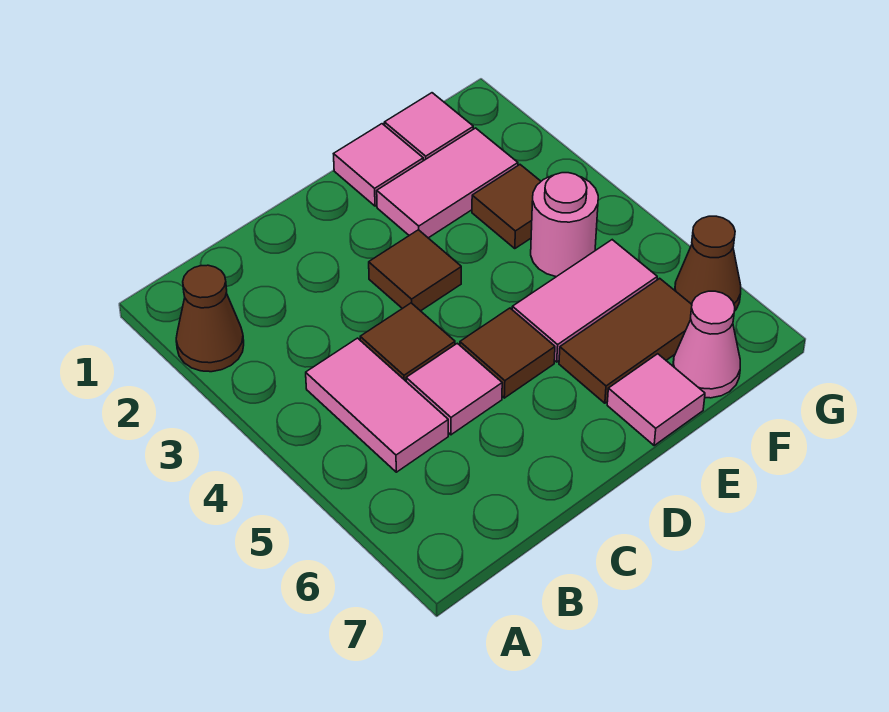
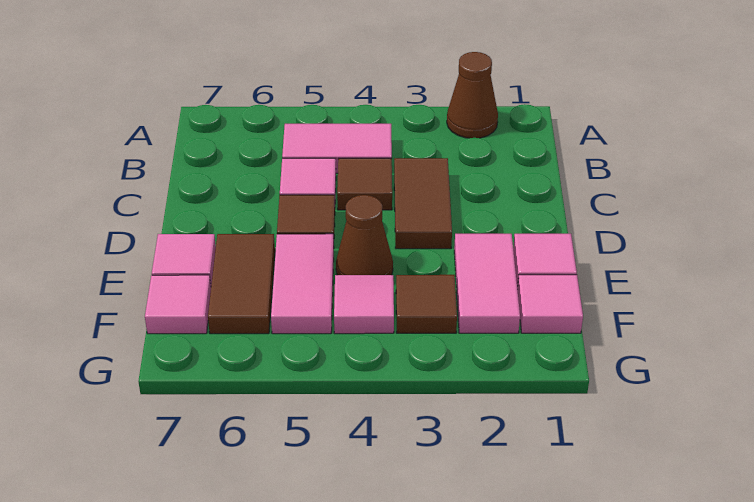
brown tile D3 level 1 -> brown tile C3:D3 level 1
pink round brick F4 level 1 -> pink tile F4 level 1
pink cone F7 level 1 -> pink tile F7 level 1
brown cone G6 level 1 -> brown cone E4 level 1

